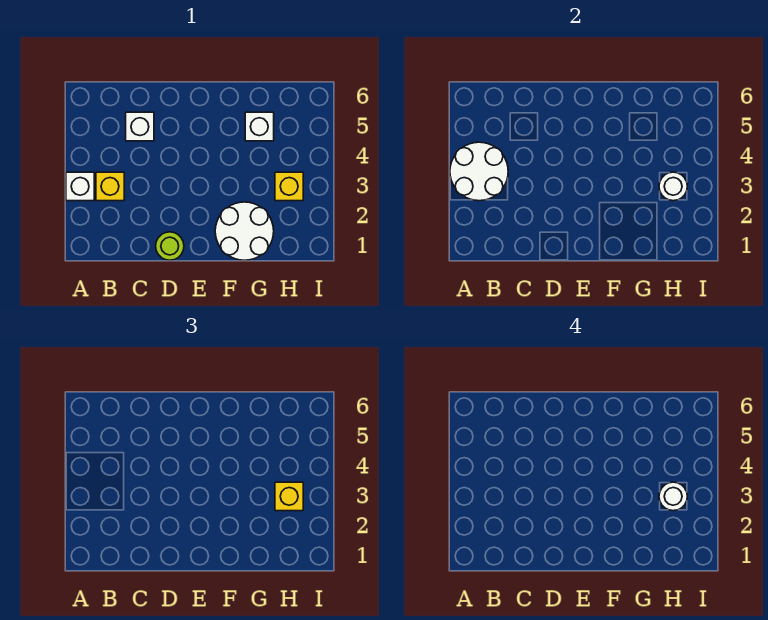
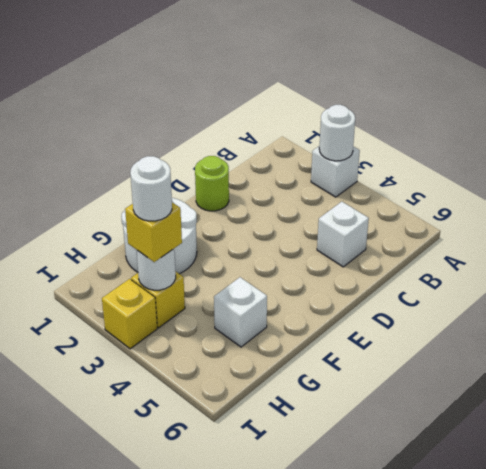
white round brick A3:B4 level 2 -> white round brick A3 level 2
yellow brick B3 level 1 -> yellow brick I3 level 1

